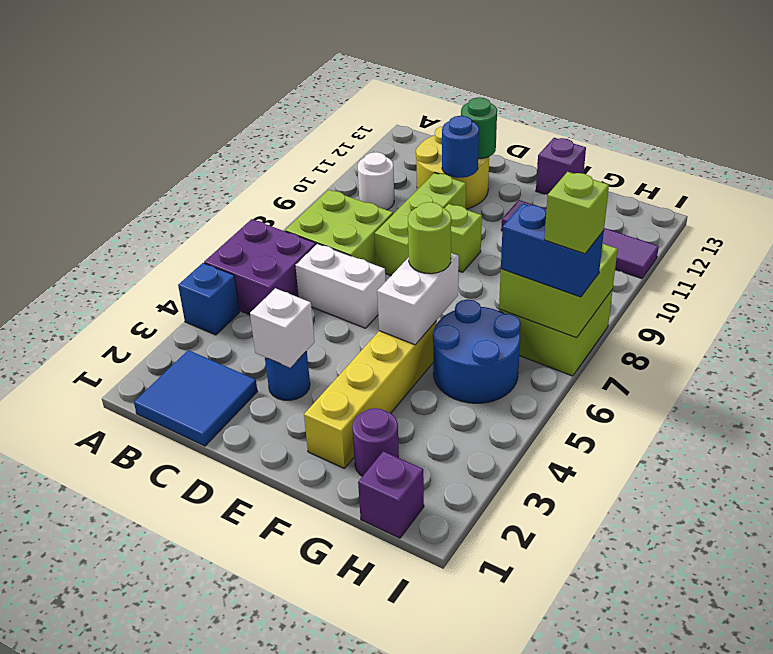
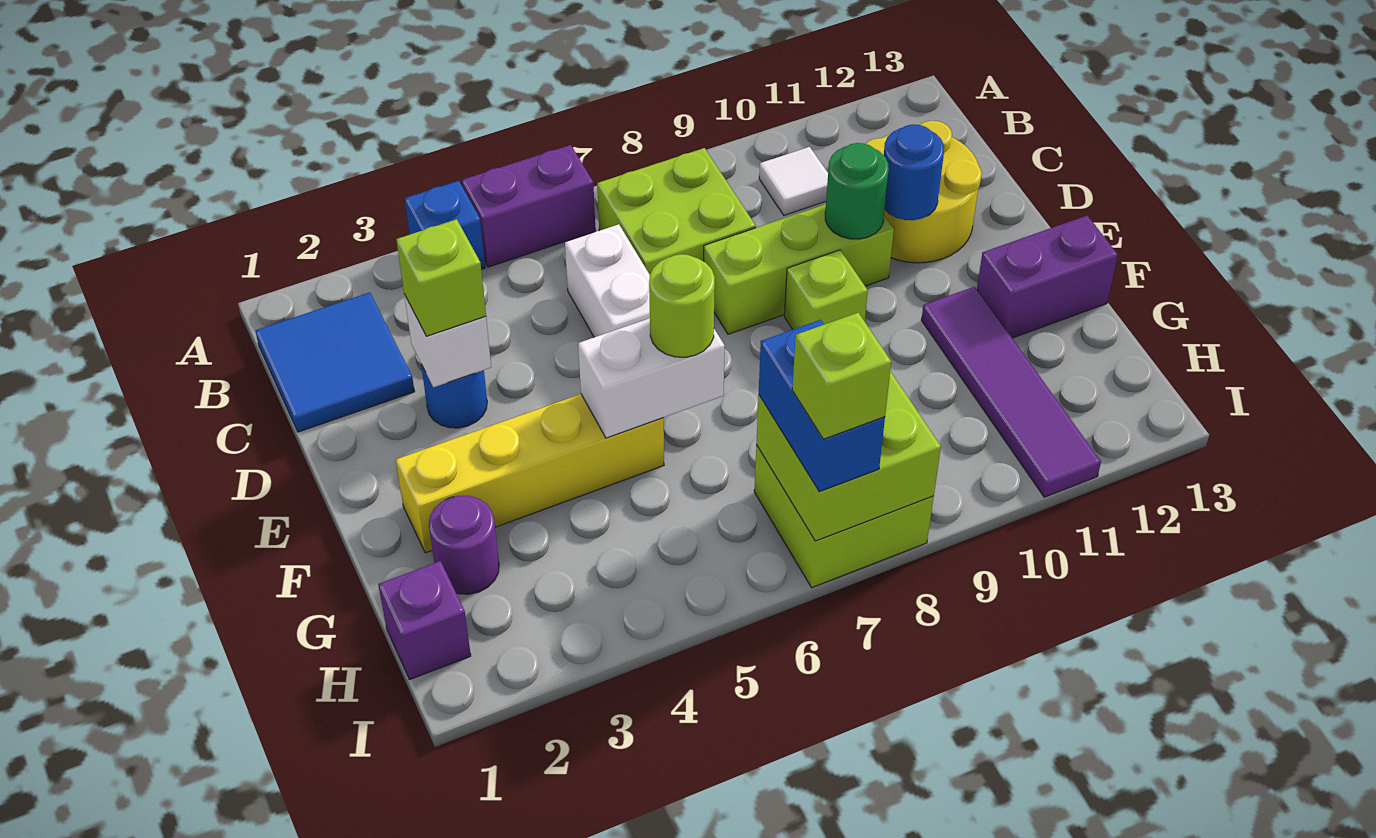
purple brick A5:B6 level 1 -> purple brick A5:A6 level 1
white round brick B10 level 1 -> white tile B10 level 1
none -> lime brick D3 level 3
green round brick D12 level 2 -> green round brick D10 level 2
purple brick F13 level 1 -> purple brick F12:F13 level 1
blue round brick G5:H6 level 1 -> none

